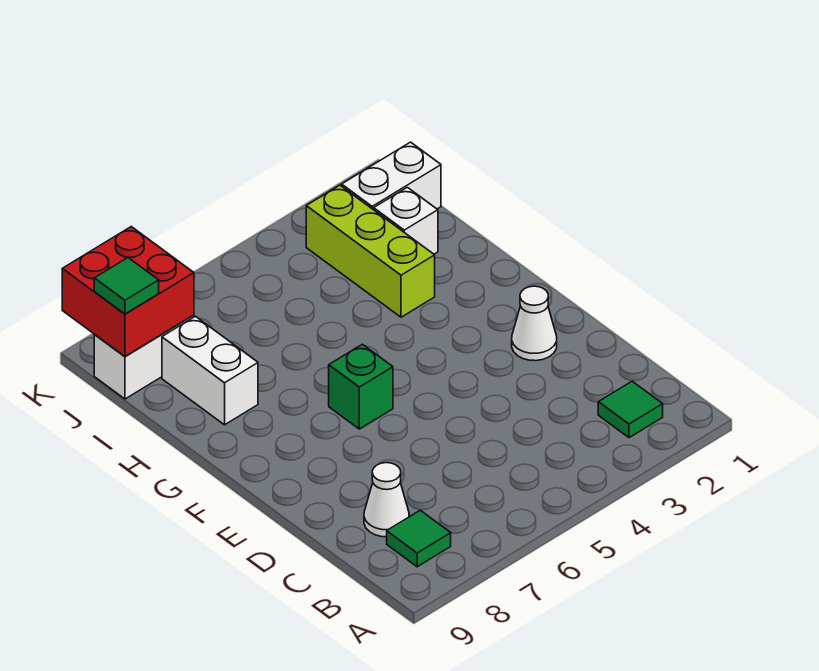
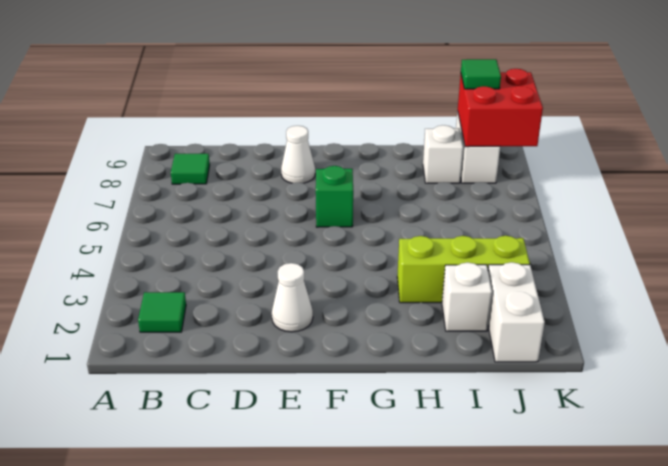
white cone C8 level 1 -> white cone E8 level 1
white brick H8:I8 level 1 -> white brick I8 level 1

